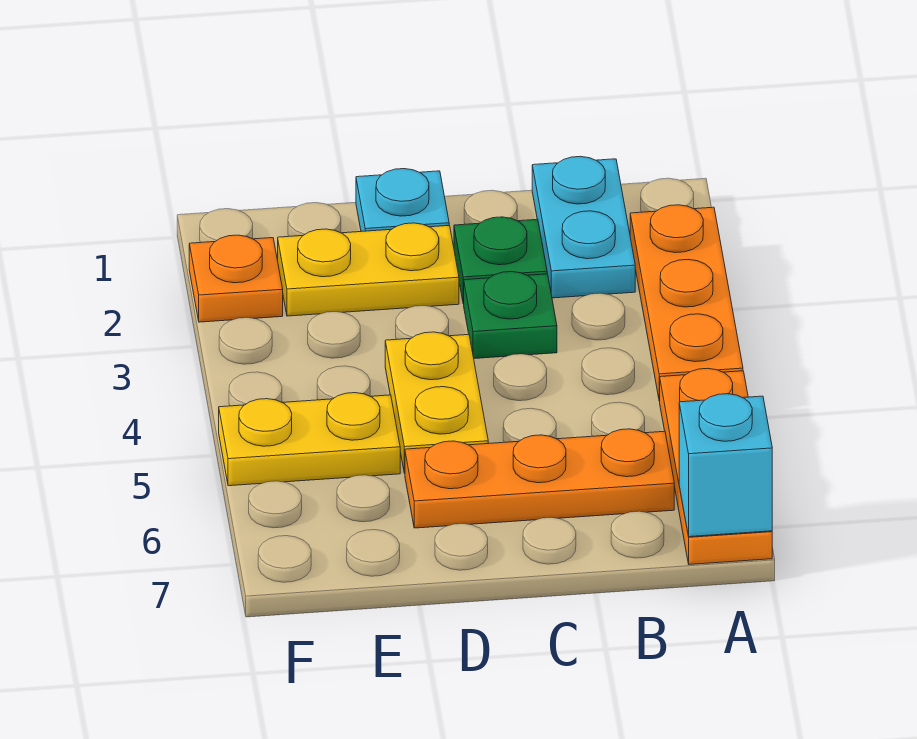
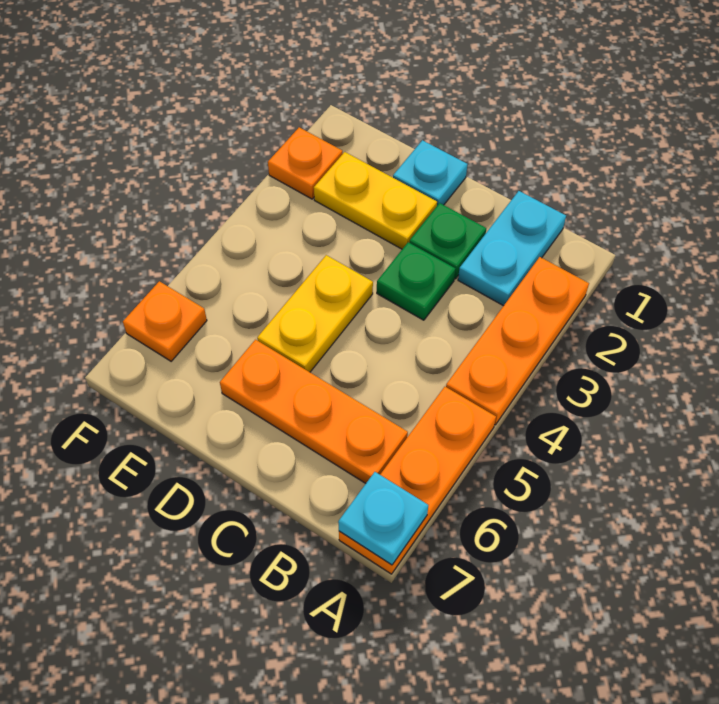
cyan brick A7 level 2 -> cyan plate A7 level 2
yellow plate E5:F5 level 1 -> none
none -> orange plate F6 level 1

